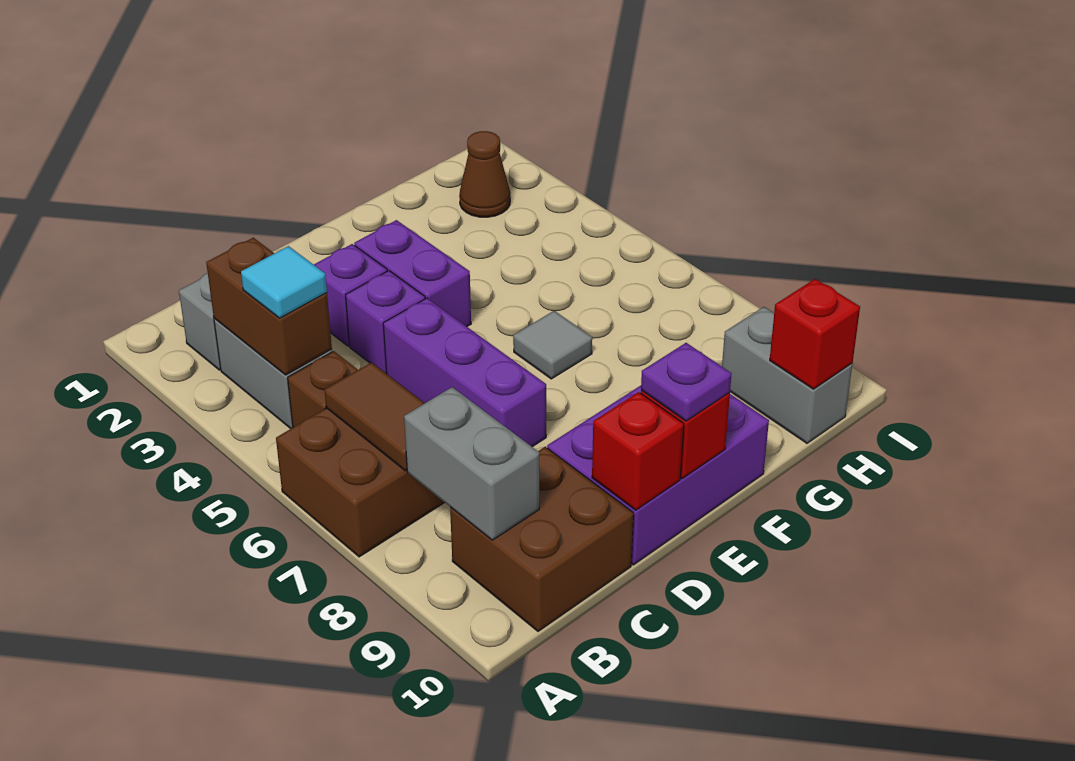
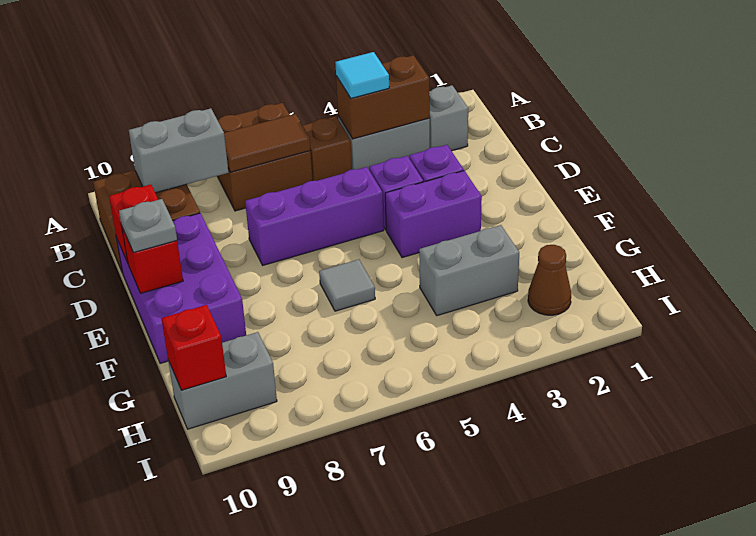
purple plate E10 level 3 -> grey plate E10 level 3
none -> grey brick G3:G4 level 1

